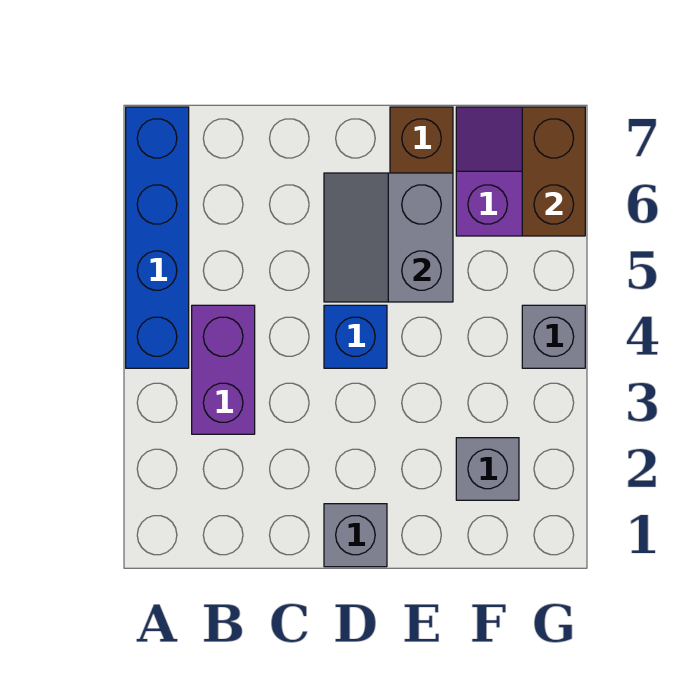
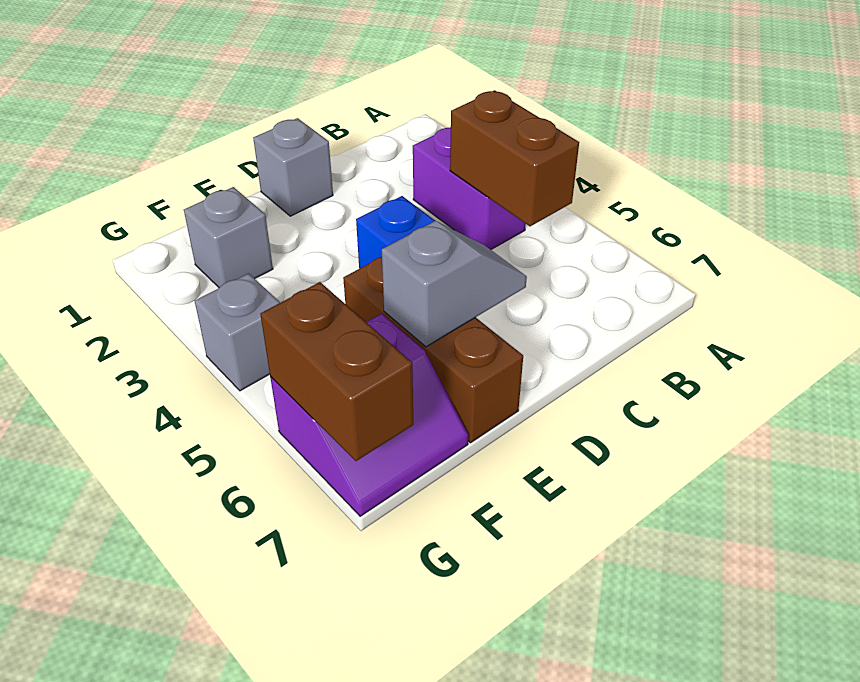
blue brick A4:A7 level 1 -> none
none -> brown brick B4:B5 level 2
grey slope D5:E6 level 2 top E -> grey slope D6:E6 level 2 top E

